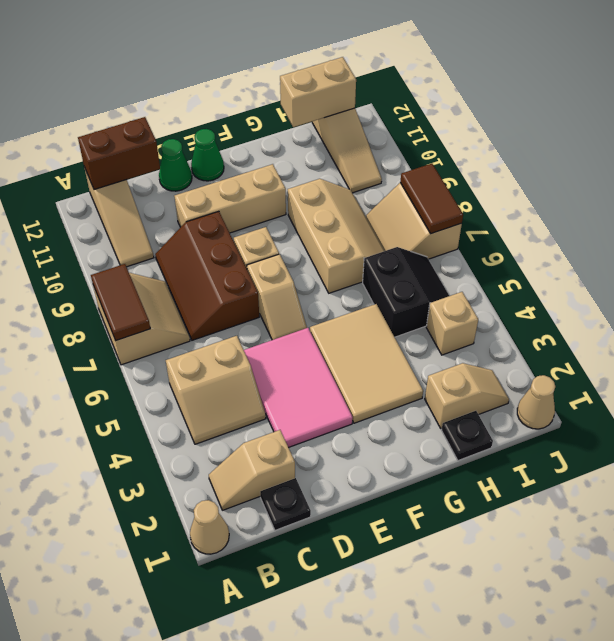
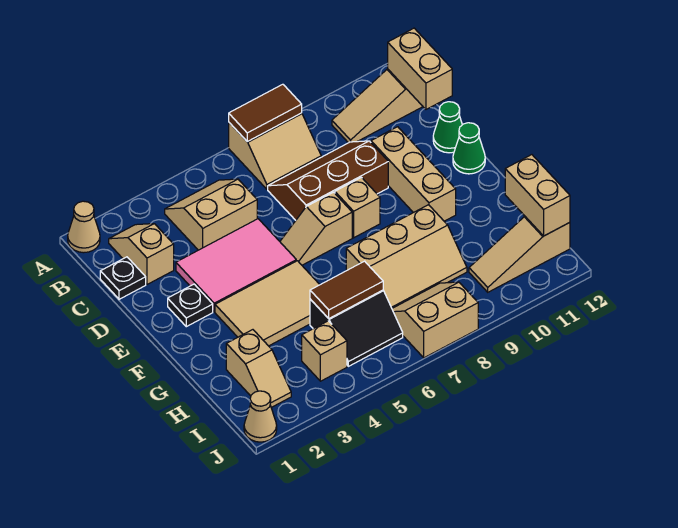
tan slope B4:C5 level 1 top 5 -> tan slope B4:C5 level 1 top C
brown brick B12:C12 level 2 -> tan brick B12:C12 level 2
black plate H1 level 1 -> black plate E2 level 1
brown tile J7:J8 level 2 -> brown tile H5:H6 level 2

